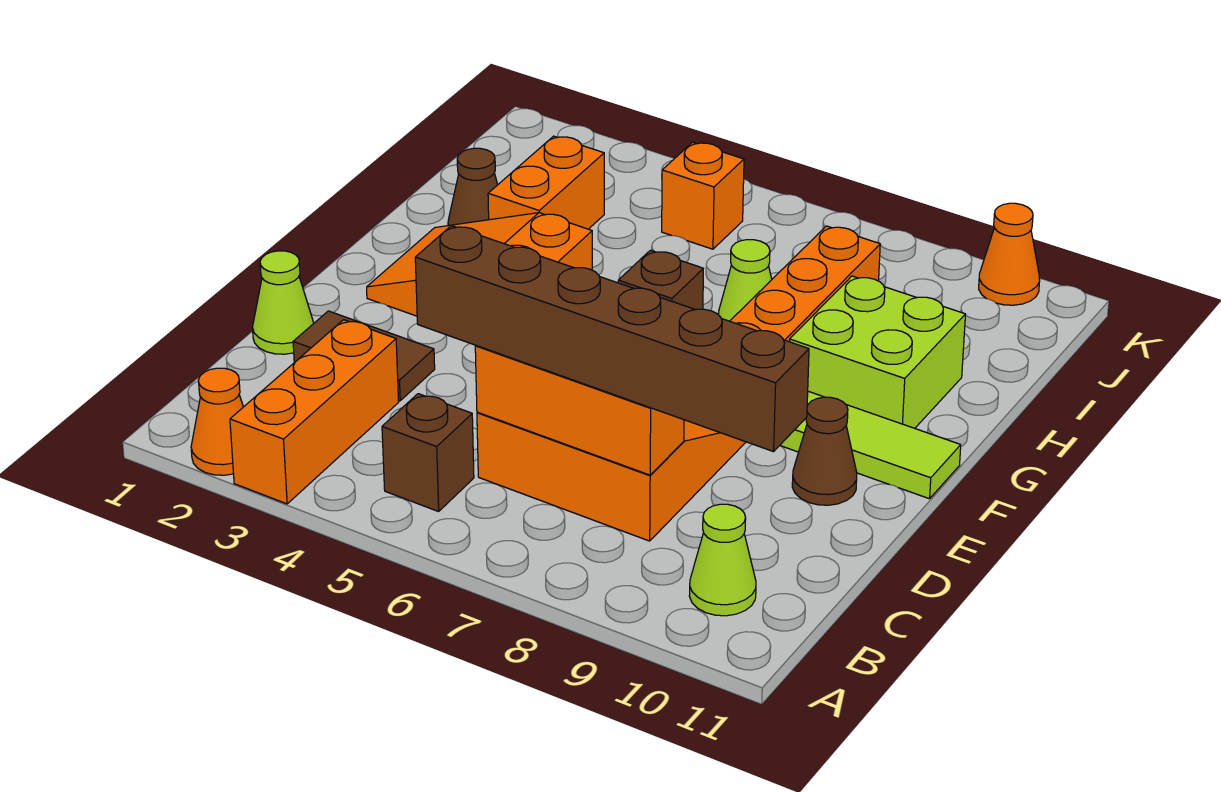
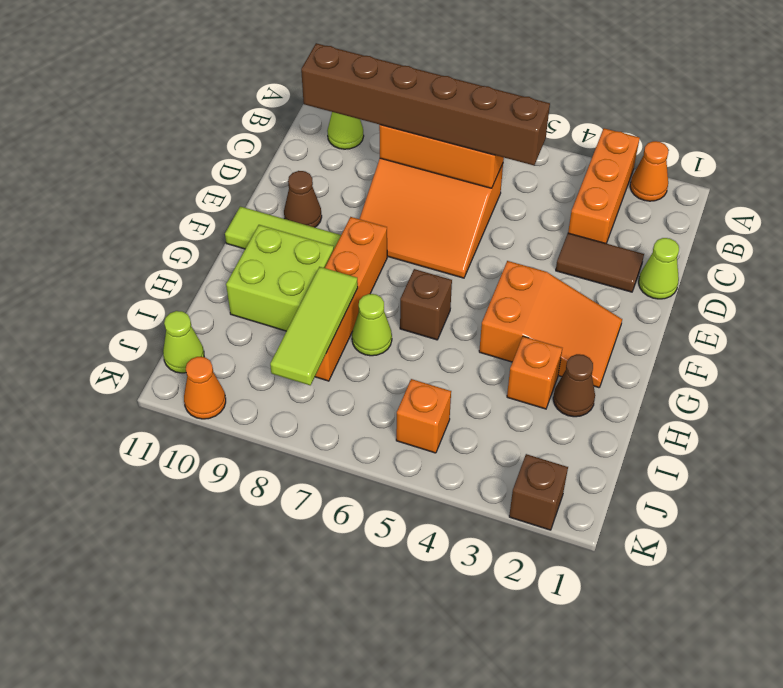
brown brick B5 level 1 -> brown brick K2 level 1
orange brick H3:I3 level 1 -> orange brick H3 level 1
none -> lime tile H8:J8 level 2
none -> lime cone J11 level 1

